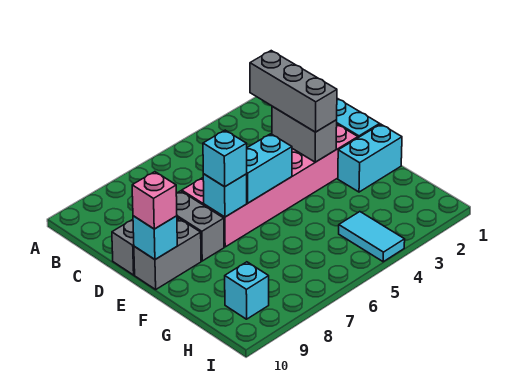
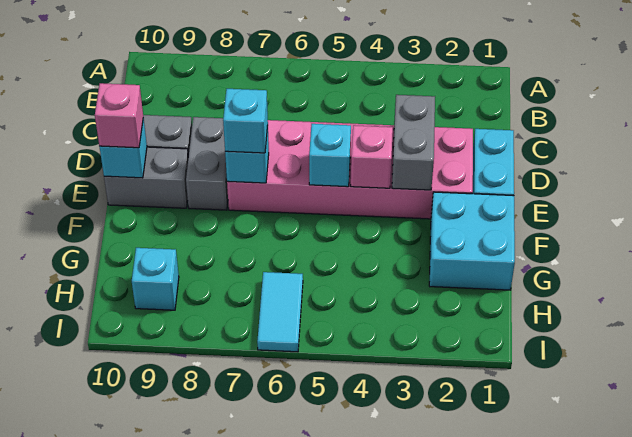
grey brick C3:E3 level 3 -> none
none -> pink brick E4 level 2
cyan brick E5:E6 level 2 -> cyan brick E5 level 2
cyan brick F1:F2 level 1 -> cyan brick F1:G2 level 1
cyan tile H4:I4 level 1 -> cyan tile H6:I6 level 1

